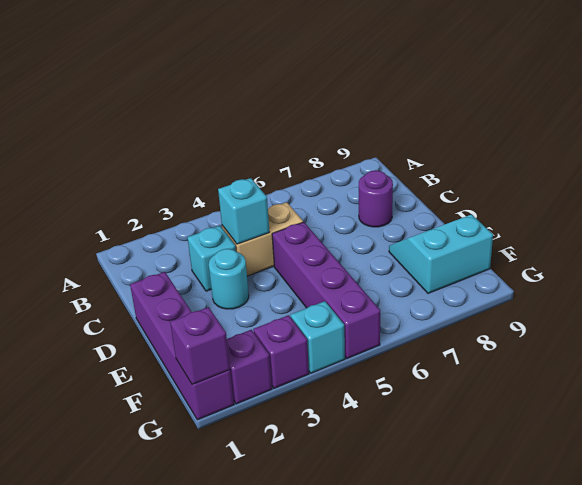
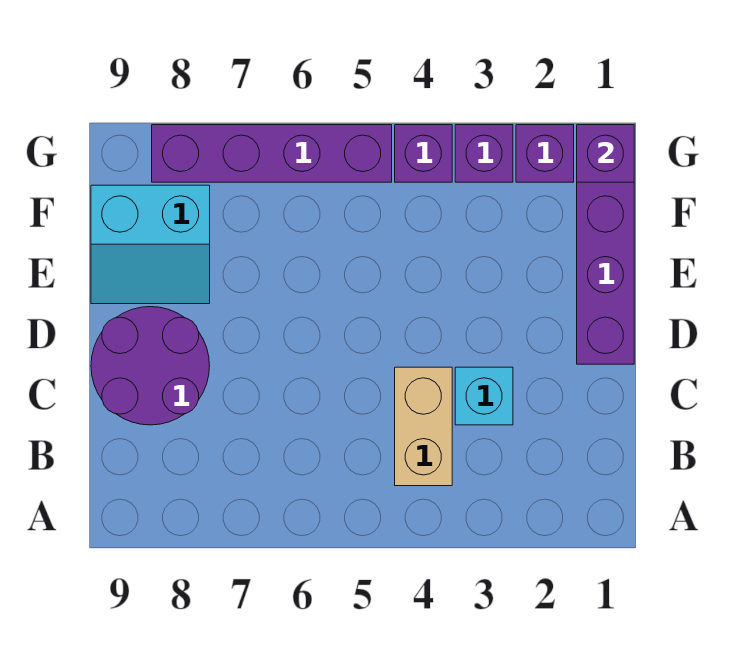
tan brick C4:C5 level 1 -> tan brick B4:C4 level 1
cyan brick C4 level 2 -> none
purple round brick C8 level 1 -> purple round brick C8:D9 level 1
cyan round brick D3 level 1 -> none
purple brick D5:G5 level 1 -> purple brick G5:G8 level 1
cyan brick G4 level 1 -> purple brick G4 level 1

